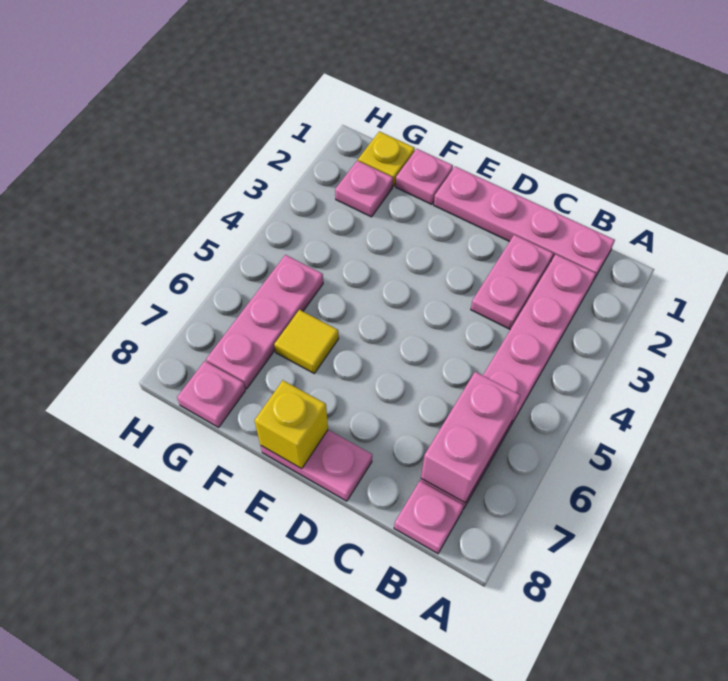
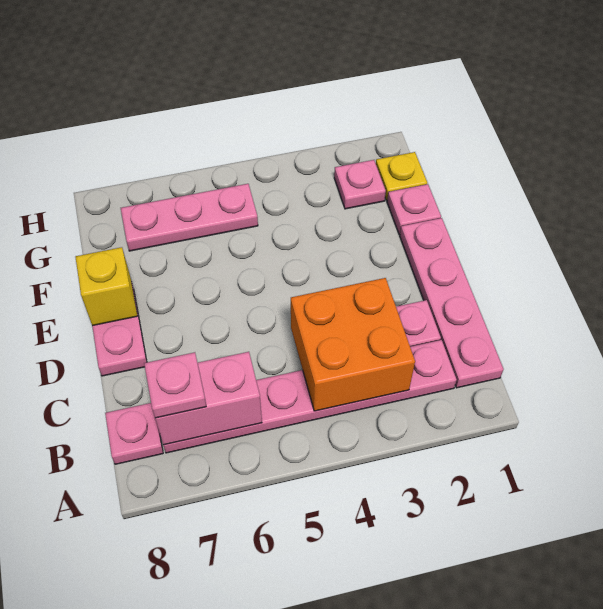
none -> orange brick B3:C4 level 2
yellow tile F6 level 1 -> none
pink plate G8 level 1 -> pink plate B7 level 3

